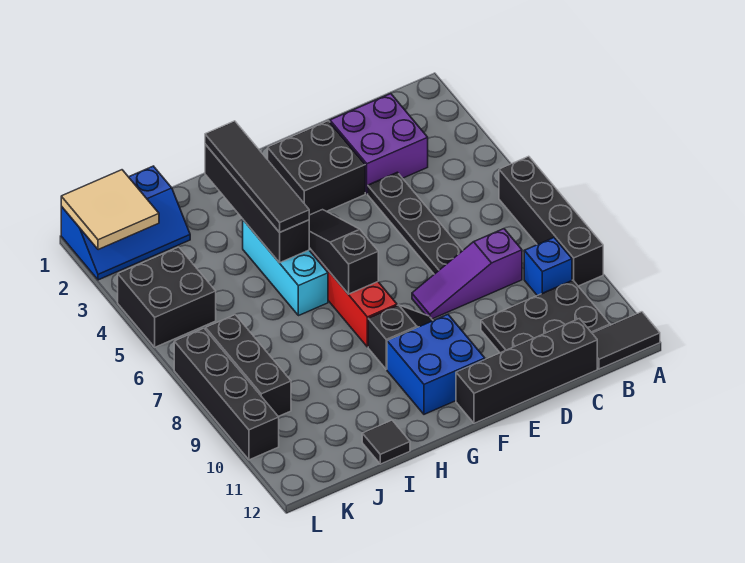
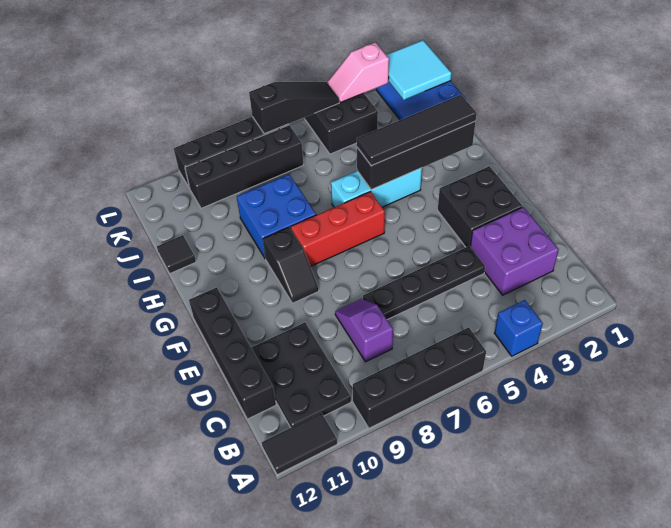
black tile A12:B12 level 1 -> black tile A11:A12 level 1
blue brick B9 level 1 -> blue brick A4 level 1
purple slope C8:E8 level 1 top C -> purple slope C8:D8 level 1 top C
blue brick F10:G11 level 1 -> blue brick H8:I9 level 1
black slope G5:G7 level 2 top 7 -> black slope L5:L7 level 2 top 7
tan tile K1:L2 level 2 -> cyan tile K1:L2 level 2
black brick K7:K9 level 1 -> black brick K7:K10 level 1
none -> pink slope L3:L4 level 2 top 3

